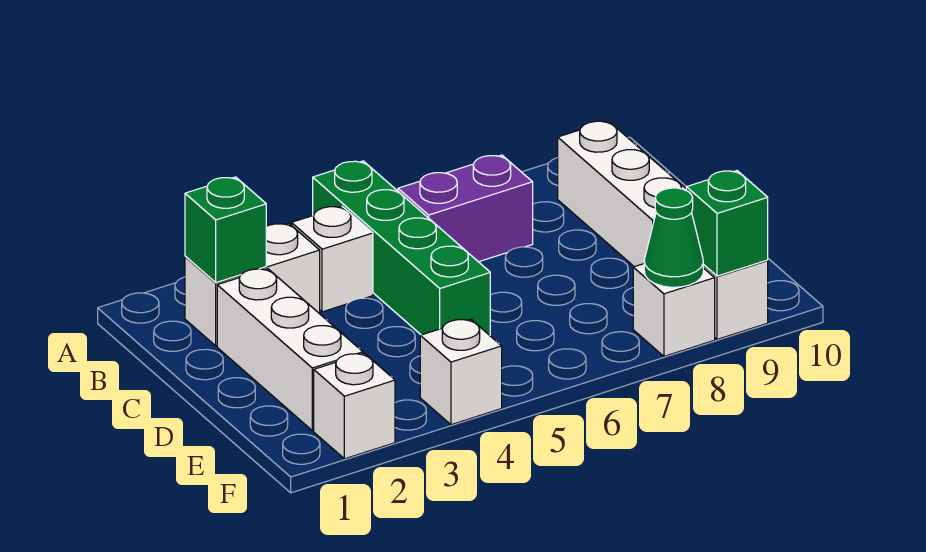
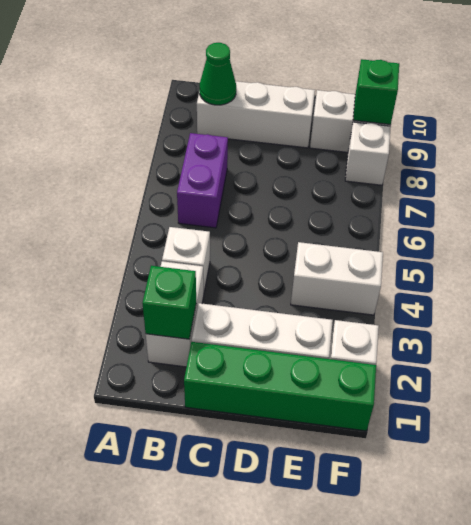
green brick A5:D5 level 1 -> green brick C1:F1 level 1
white brick F4 level 1 -> white brick E4:F4 level 1
green cone F8 level 2 -> green cone B9 level 2

